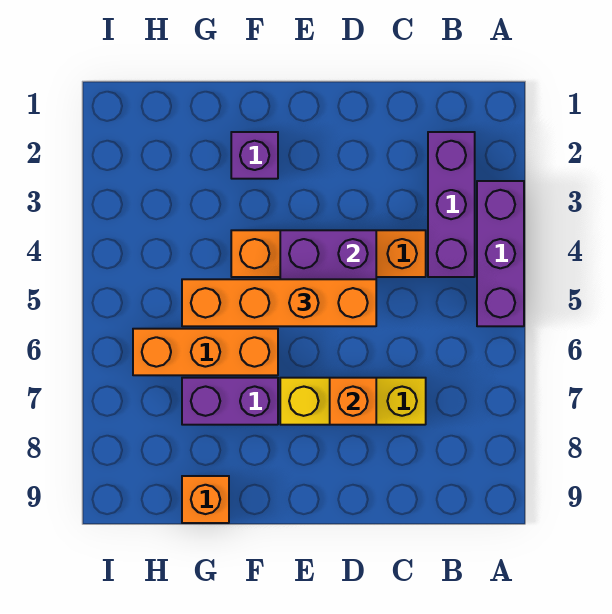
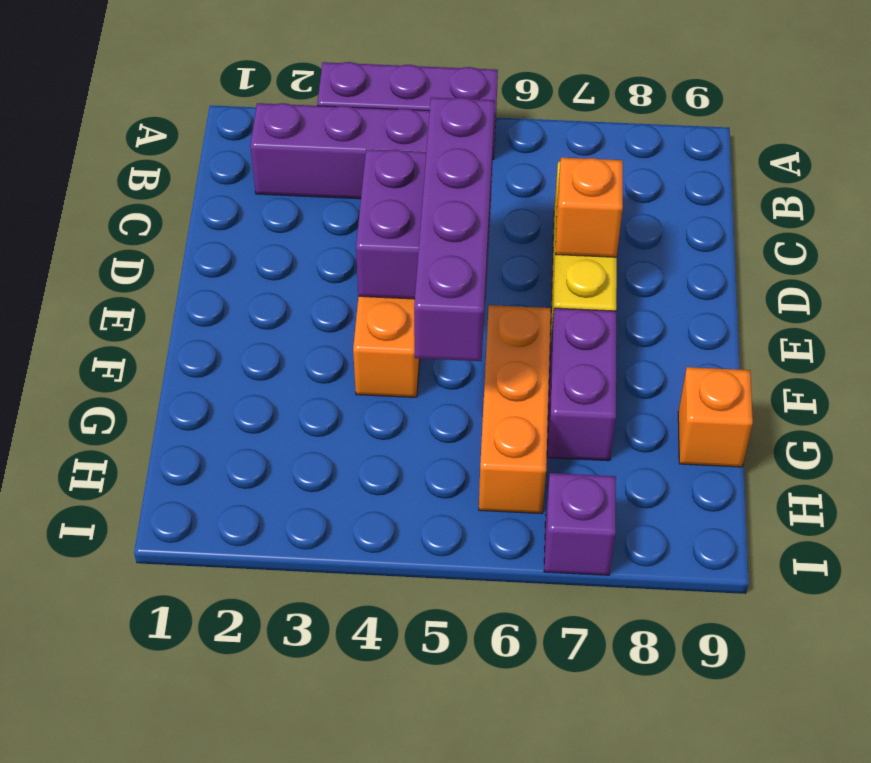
orange brick D5:G5 level 3 -> purple brick D5:G5 level 3
purple brick F2 level 1 -> purple brick I7 level 1

